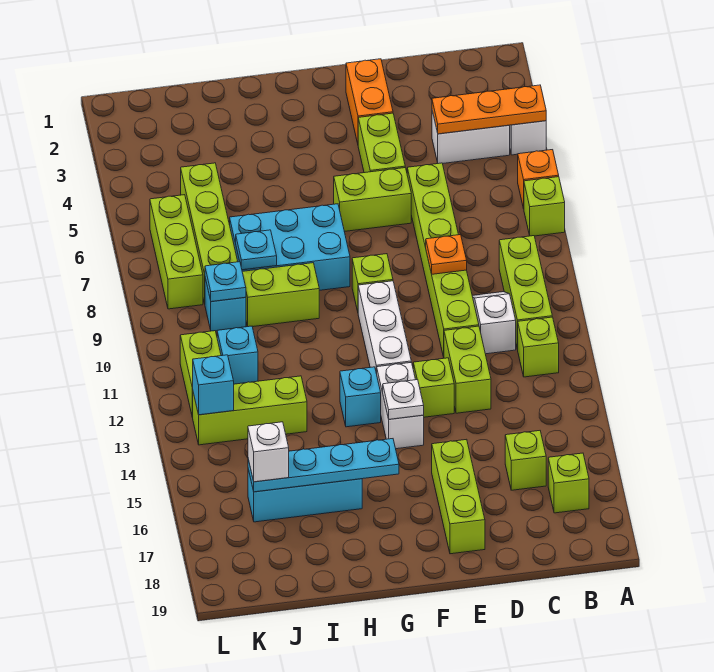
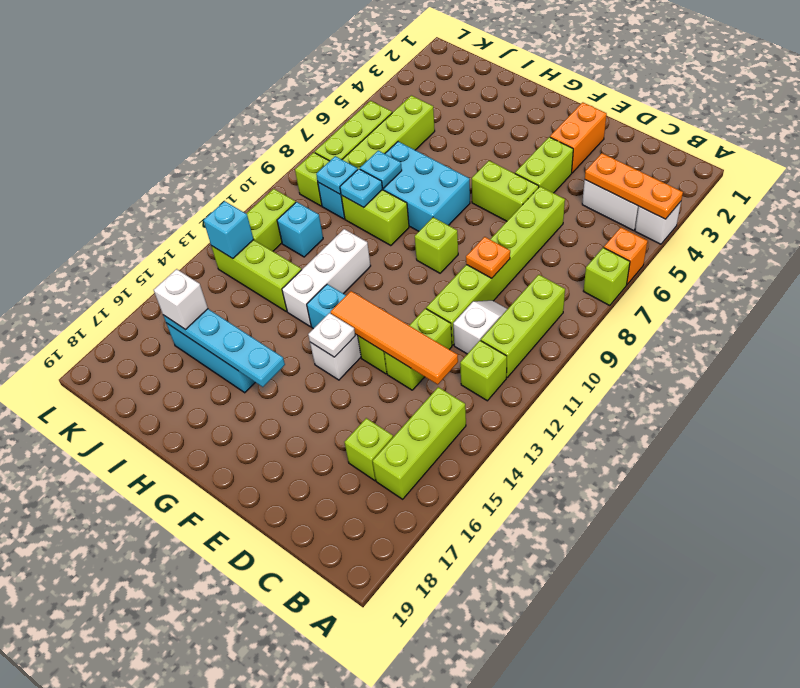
lime brick B17 level 1 -> lime brick K9 level 1
none -> orange tile C13:F13 level 2
lime brick E16:E18 level 1 -> lime brick B14:B16 level 1
white brick F10:F12 level 1 -> white brick H11:H13 level 1
none -> cyan plate I9 level 2

